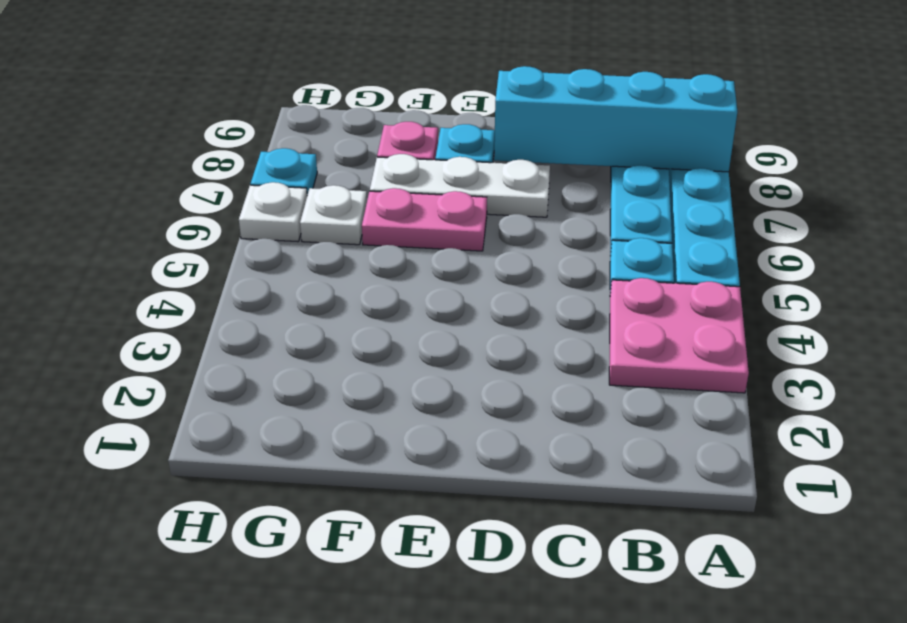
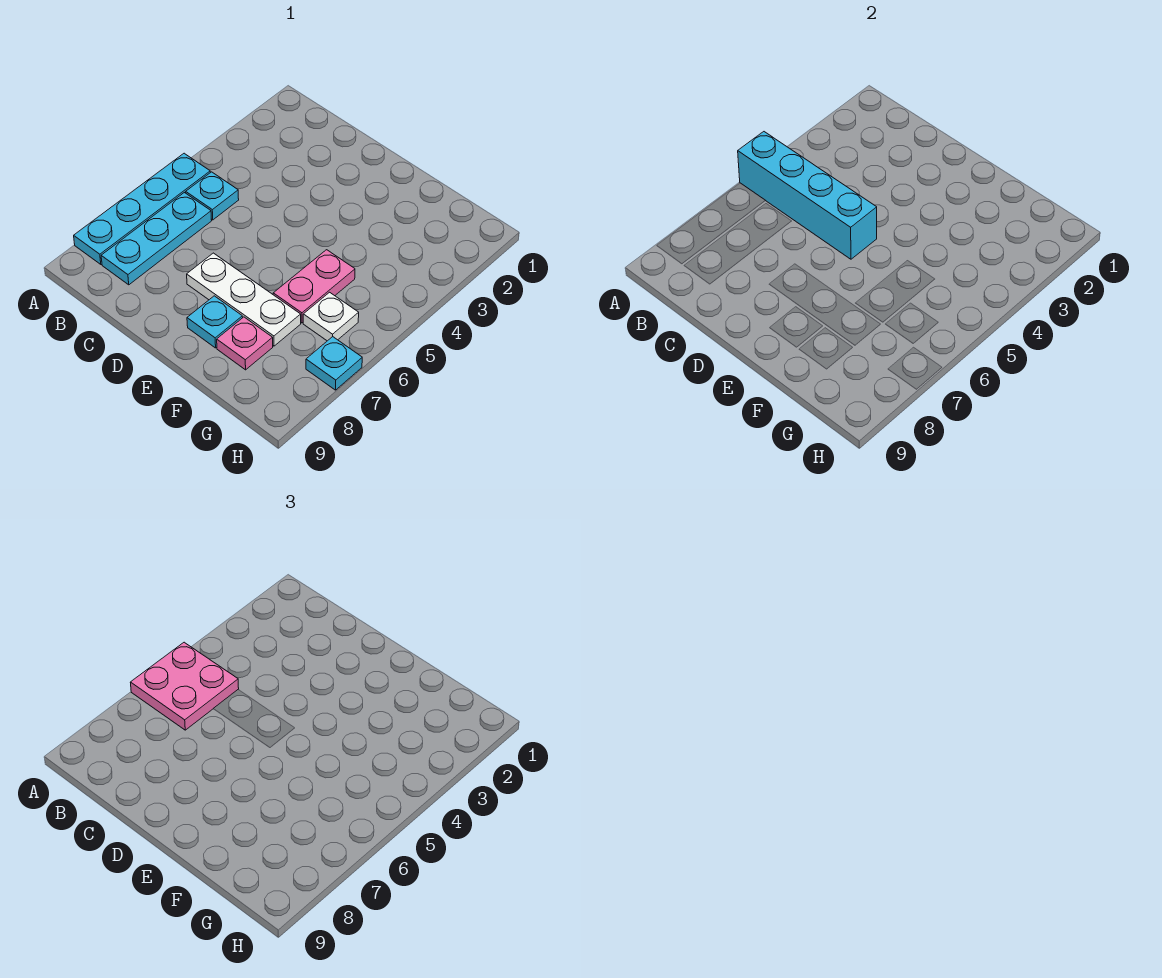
pink plate A3:B4 level 1 -> pink plate A5:B6 level 3
cyan brick A8:D8 level 2 -> cyan brick A5:D5 level 2
pink plate E6:F6 level 1 -> pink plate F5:F6 level 1
white plate H6 level 1 -> none

